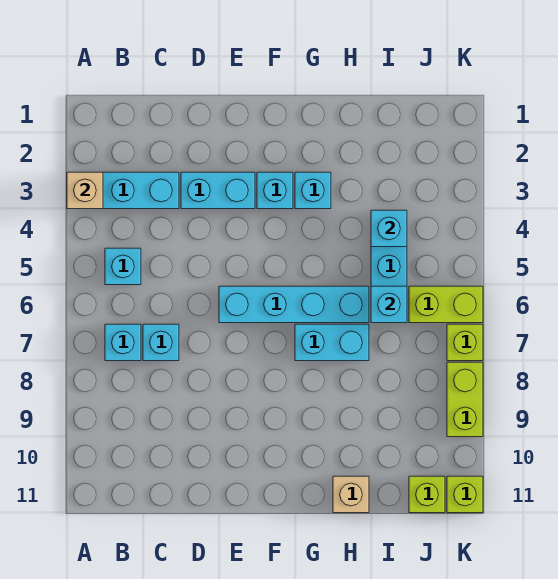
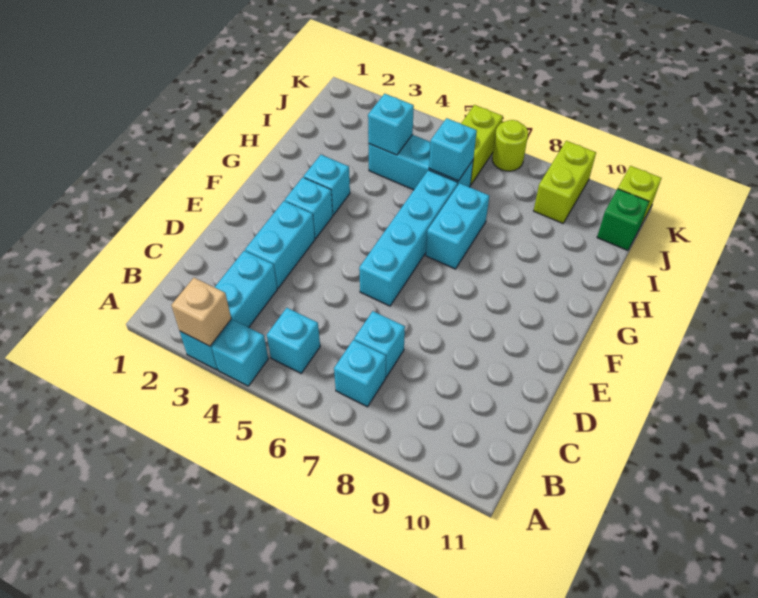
none -> cyan brick A4 level 1
tan brick H11 level 1 -> none
lime brick J11 level 1 -> green brick J11 level 1
lime brick K7 level 1 -> lime round brick K7 level 1
lime brick K8:K9 level 1 -> lime brick J9:K9 level 1

